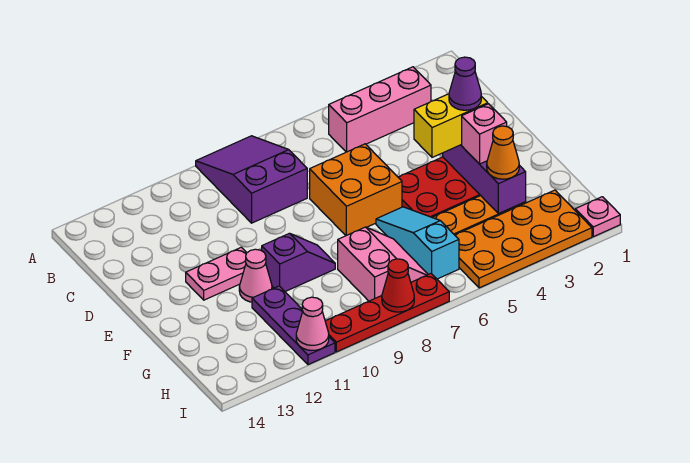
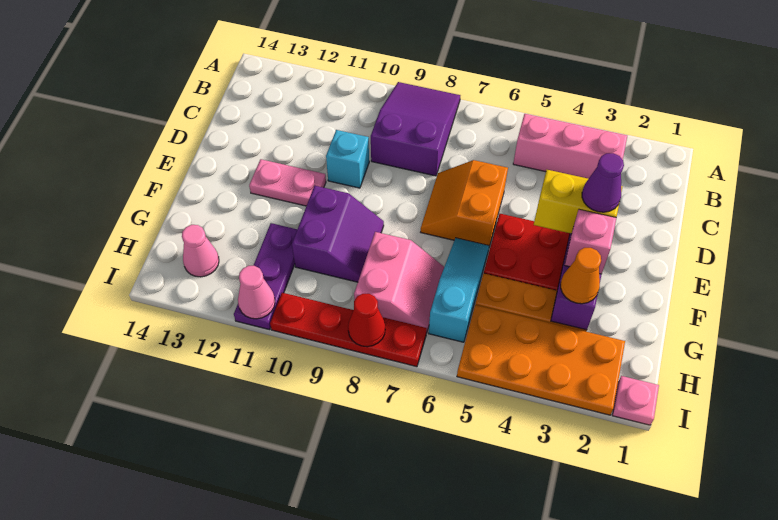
orange brick D6:E7 level 1 -> orange slope D6:E7 level 1 top 6
none -> cyan brick D10 level 1
purple slope F9:F10 level 1 top 10 -> purple slope F9:G10 level 1 top 10
pink cone F11 level 1 -> pink cone H13 level 1

